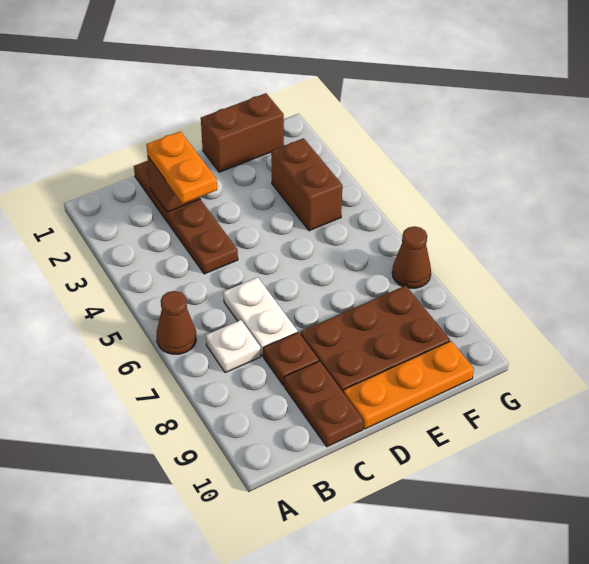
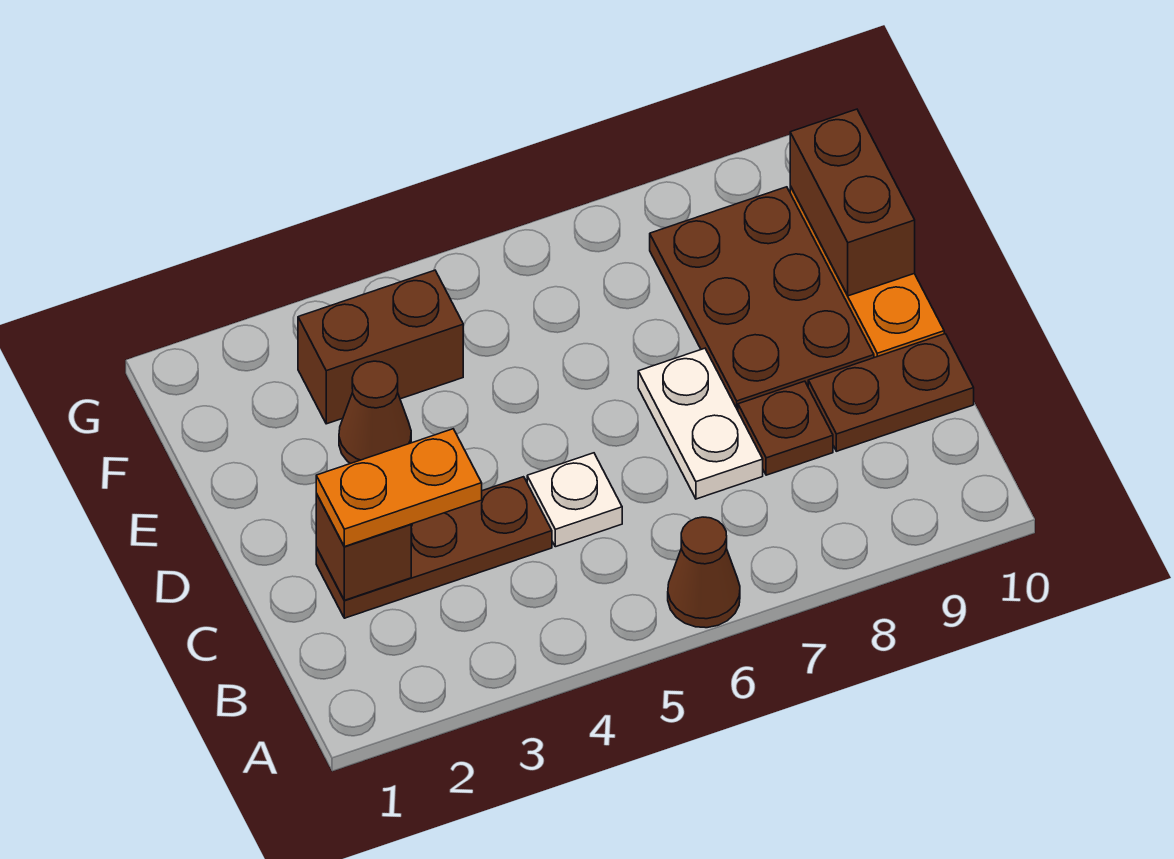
white plate B7 level 1 -> white plate C5 level 1
brown plate C1:C4 level 1 -> brown plate C2:C4 level 1
white plate C6:C7 level 1 -> white plate C7:D7 level 1
brown brick E1:F1 level 1 -> brown brick E10:F10 level 2
brown cone G7 level 1 -> brown cone E3 level 1

